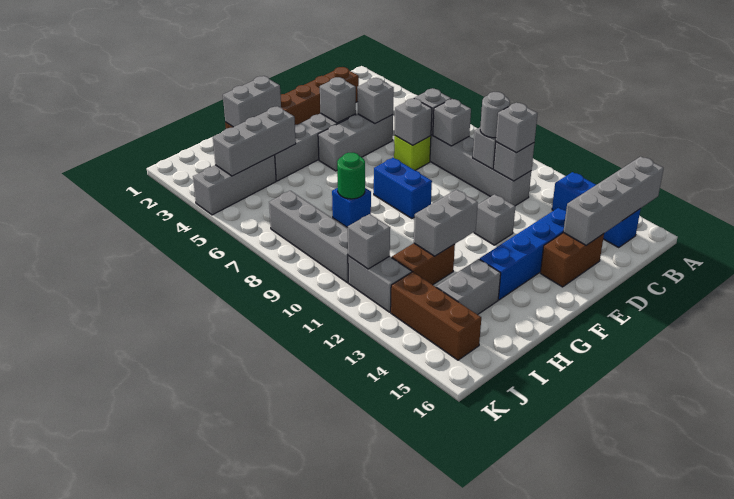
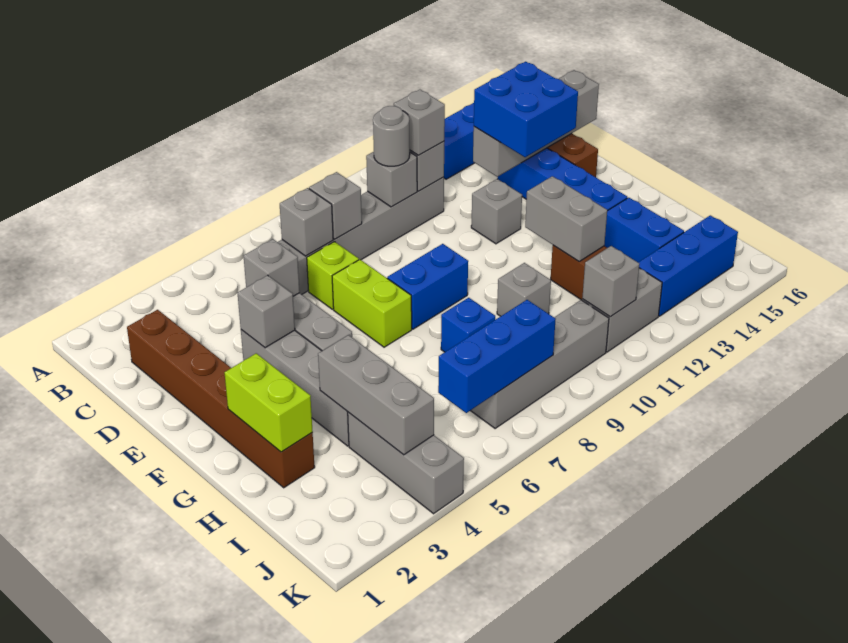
grey brick A15:D15 level 2 -> grey brick D13:D16 level 2
grey brick D7 level 2 -> grey brick H10 level 1
none -> blue brick D13:E14 level 3
none -> lime brick E7:F7 level 1
grey brick G2:H2 level 2 -> lime brick G2:H2 level 2
green round brick H8 level 2 -> none
grey brick H14:I14 level 1 -> blue brick H14:I14 level 1
none -> blue brick J6:J8 level 2
brown brick J13:J15 level 1 -> blue brick J13:J15 level 1

